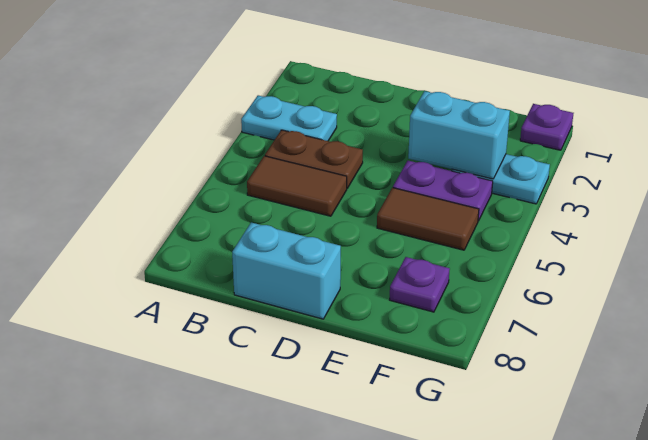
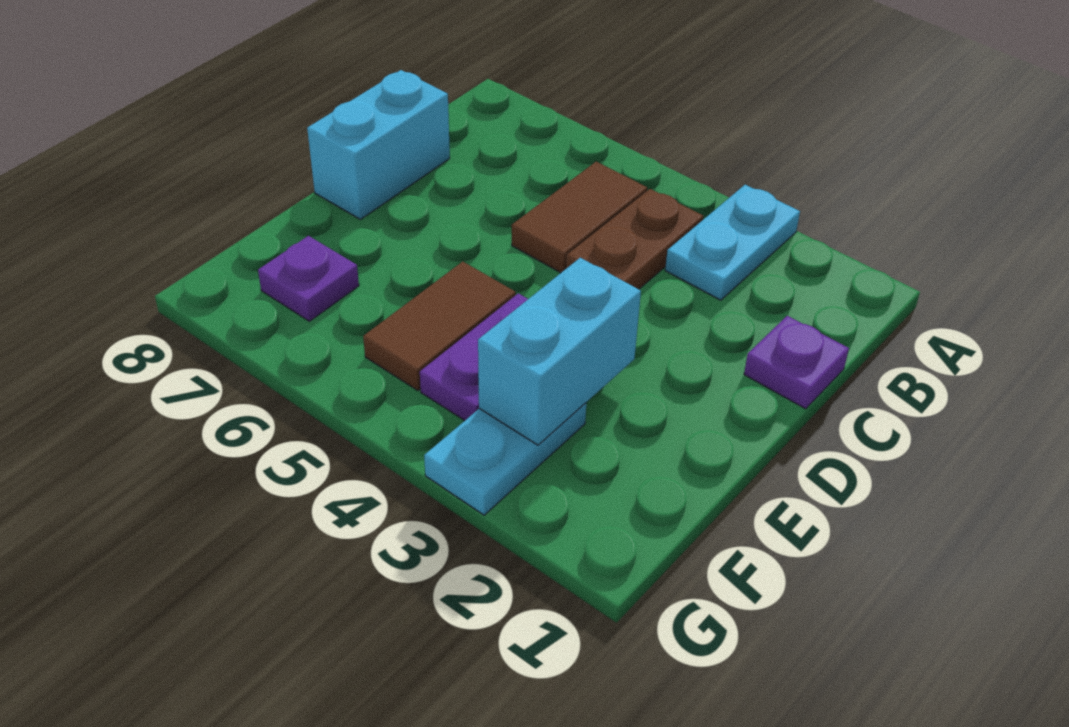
purple plate G1 level 1 -> purple plate C1 level 1

